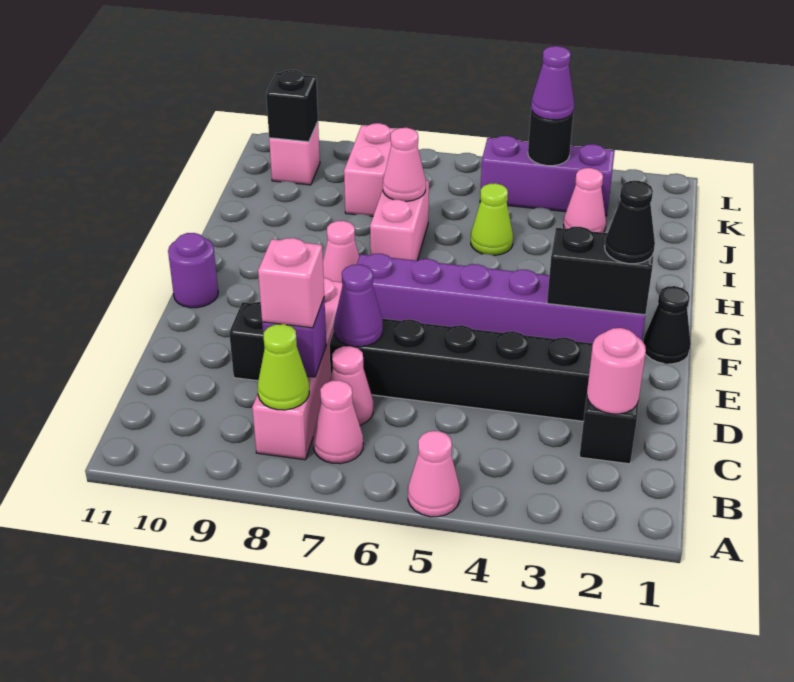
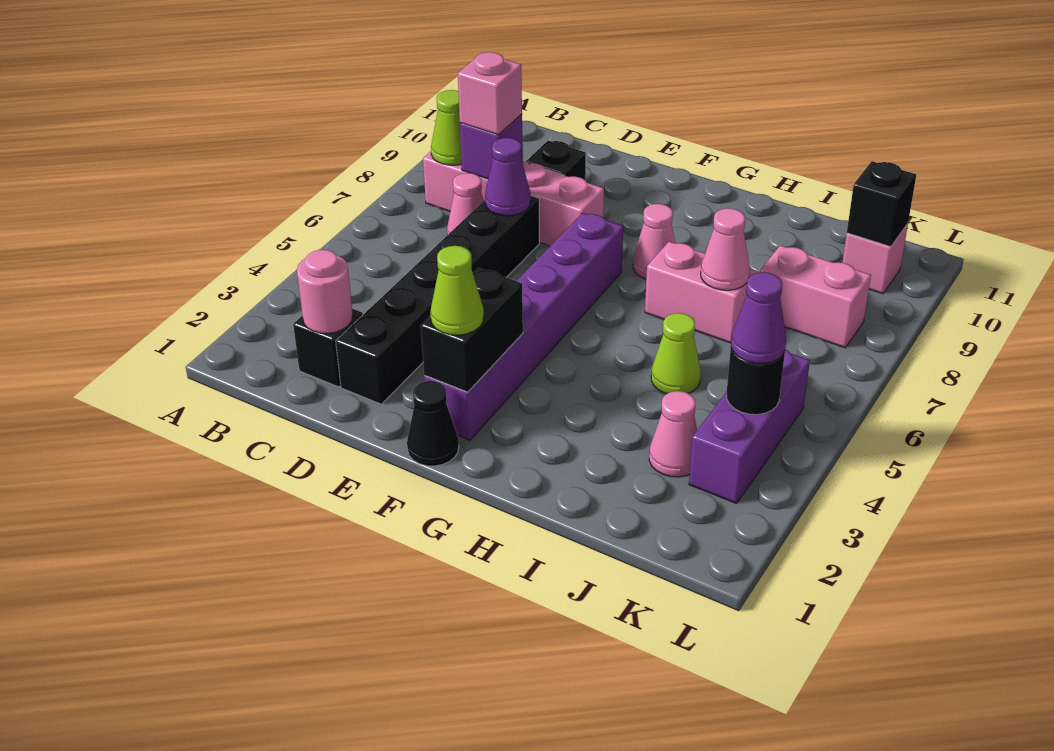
pink cone A5 level 1 -> none
pink cone B7 level 1 -> none
black cone F2 level 3 -> lime cone F2 level 3
purple round brick F11 level 1 -> none

